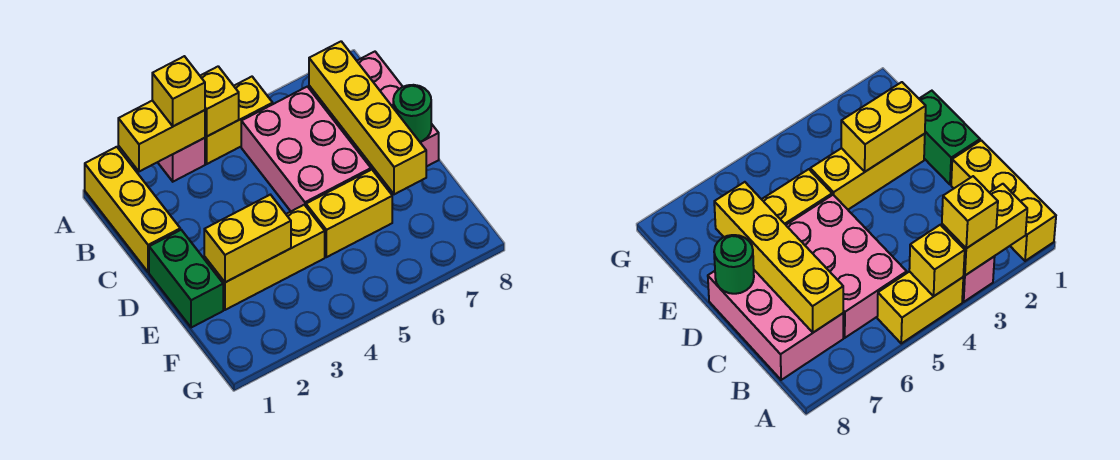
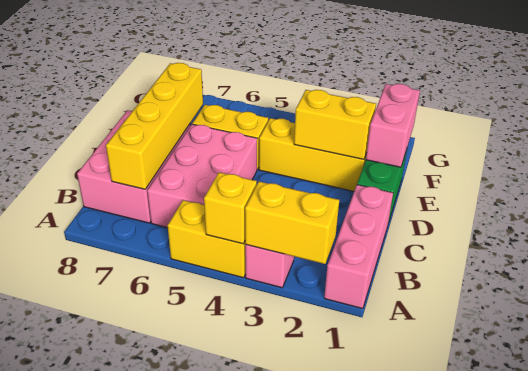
yellow brick A1:C1 level 1 -> pink brick A1:C1 level 1
yellow brick A3 level 3 -> none
green round brick D8 level 2 -> none
none -> pink brick E1:F1 level 2

